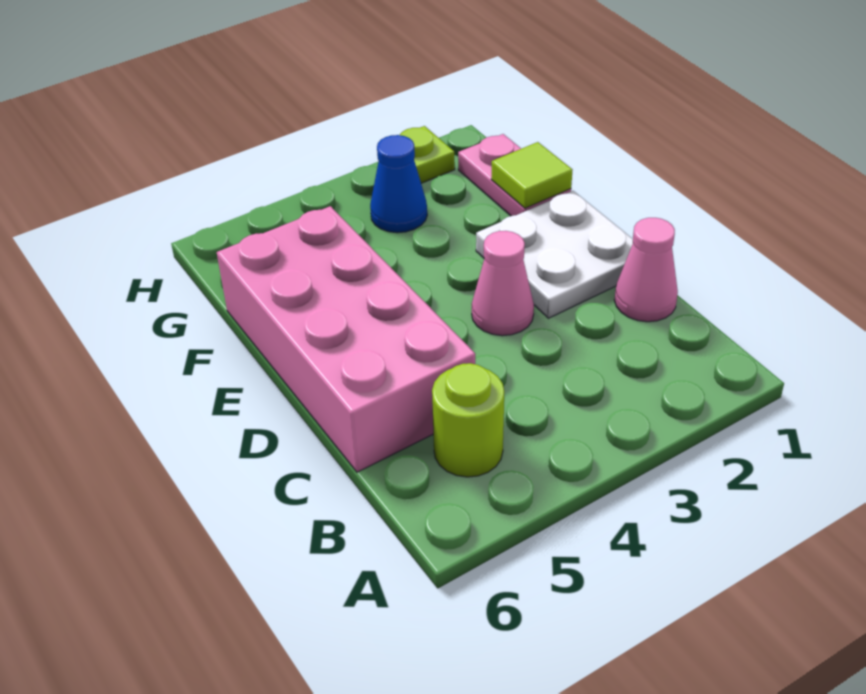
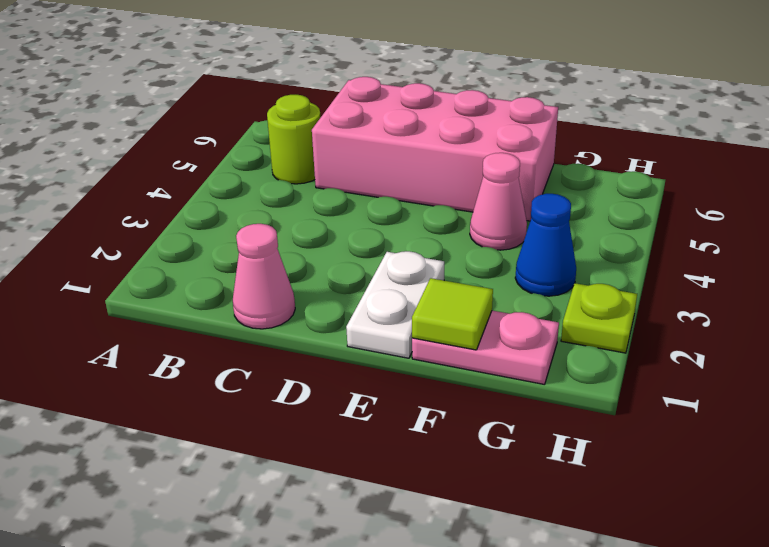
white plate D1:E2 level 1 -> white plate E1:E2 level 1
pink cone D3 level 1 -> pink cone F4 level 1

